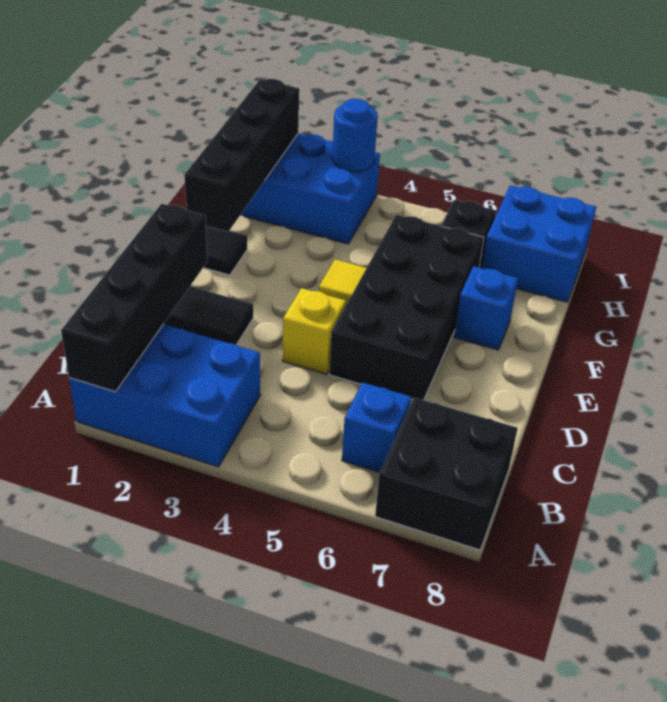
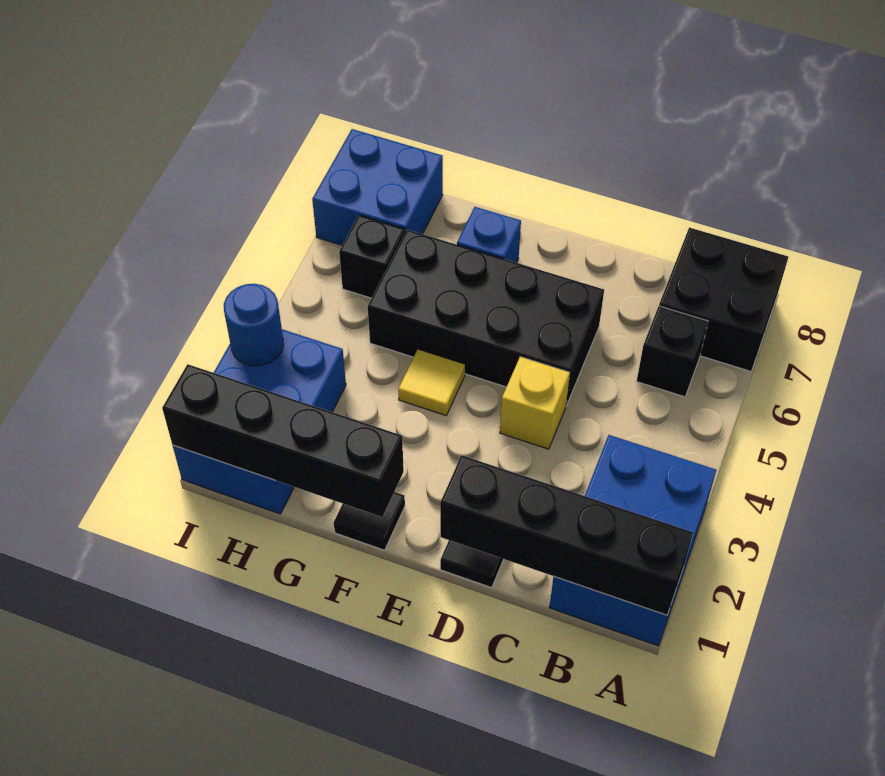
blue brick B6 level 1 -> black brick B6 level 1

